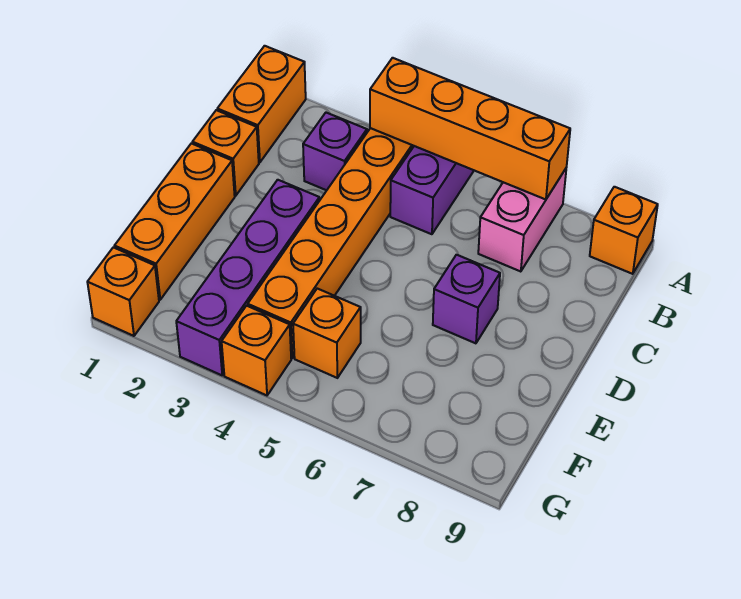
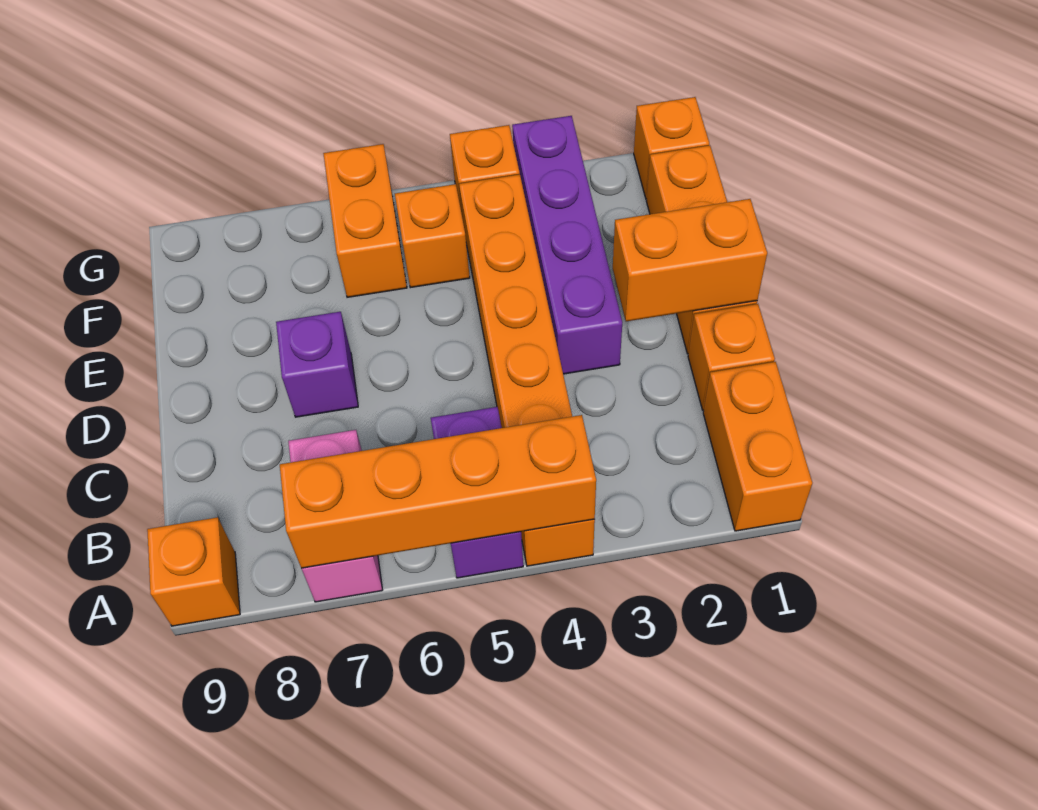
purple brick B3 level 1 -> none
none -> orange brick D1:D2 level 2
none -> orange brick F6:G6 level 1

